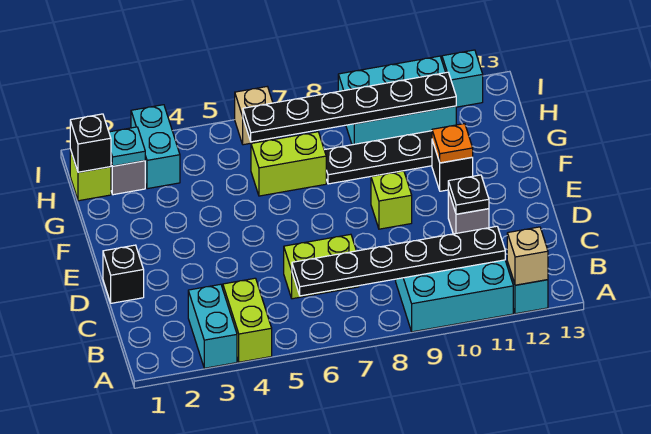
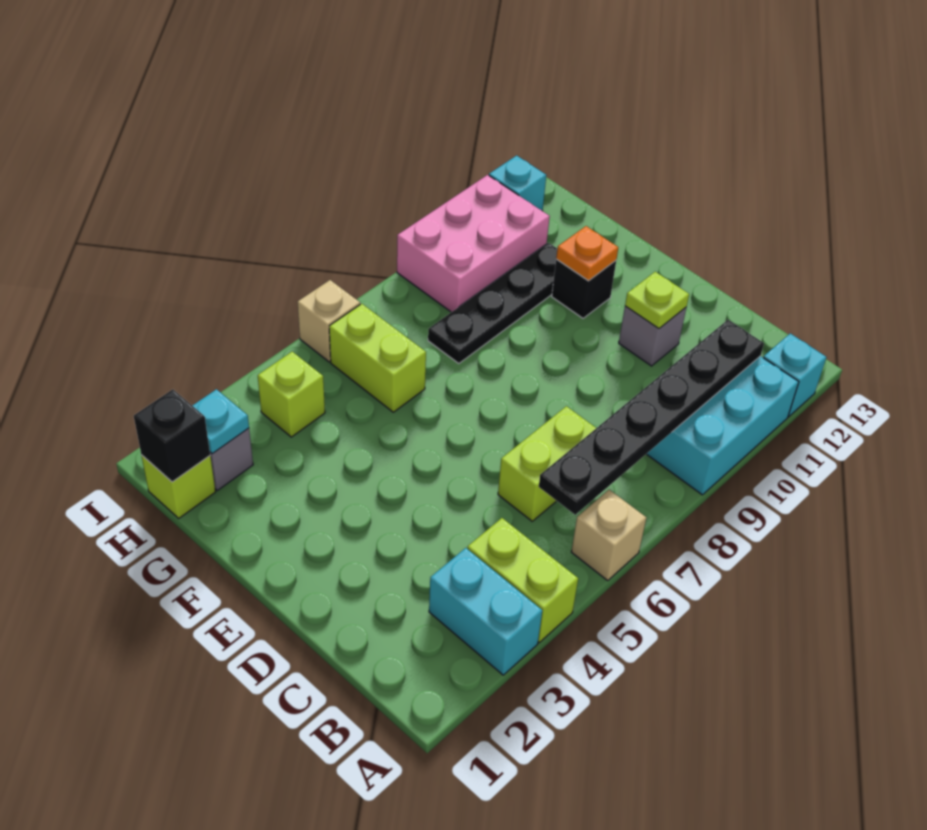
tan brick A12 level 2 -> tan brick A6 level 1
black brick D1 level 1 -> none
black plate D11 level 2 -> lime plate D11 level 2
lime brick E9 level 1 -> lime brick H4 level 1
lime brick G6:G7 level 1 -> lime brick G6:H6 level 1
cyan brick H3:I3 level 1 -> none
black plate H6:H11 level 2 -> none
cyan brick H9:I11 level 1 -> pink brick H9:I11 level 1

